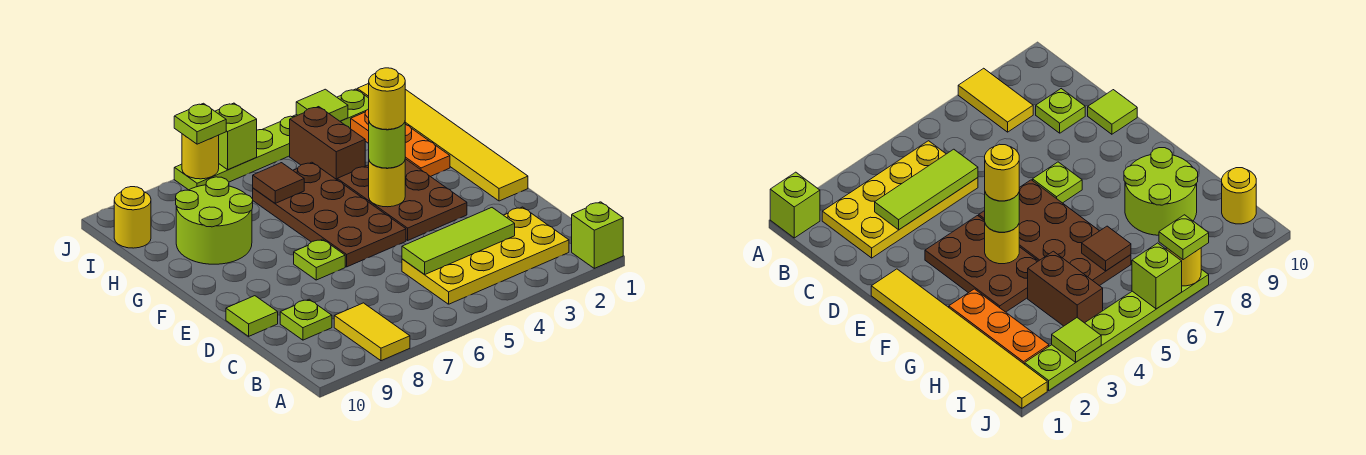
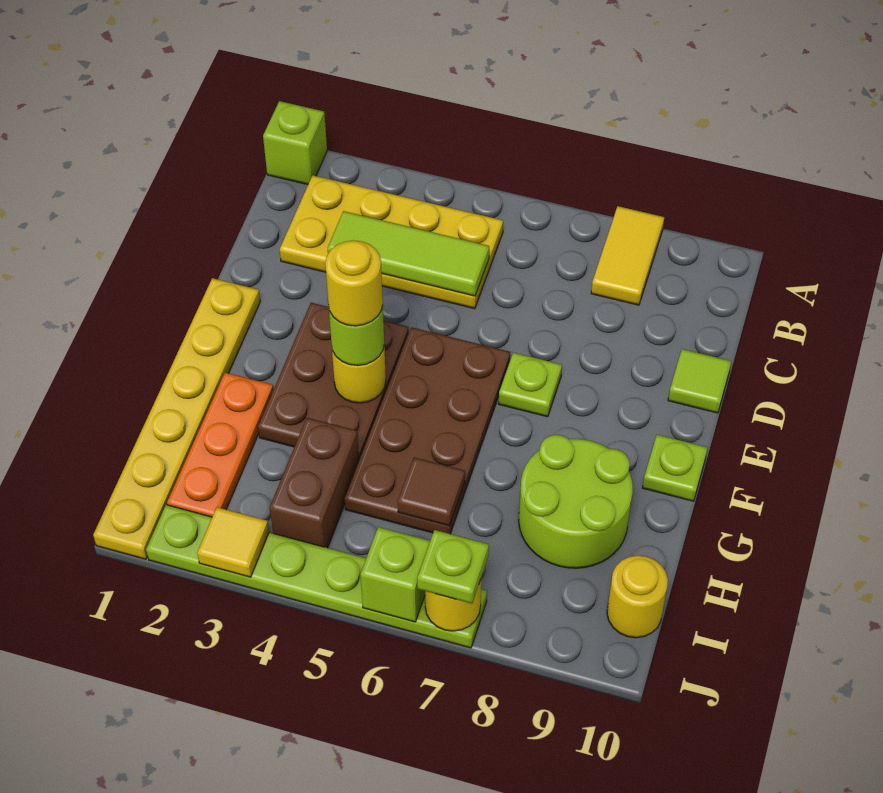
lime plate C9 level 1 -> lime plate F10 level 1
yellow tile E1:J1 level 1 -> yellow plate E1:J1 level 1
lime tile J3 level 2 -> yellow tile J3 level 2

